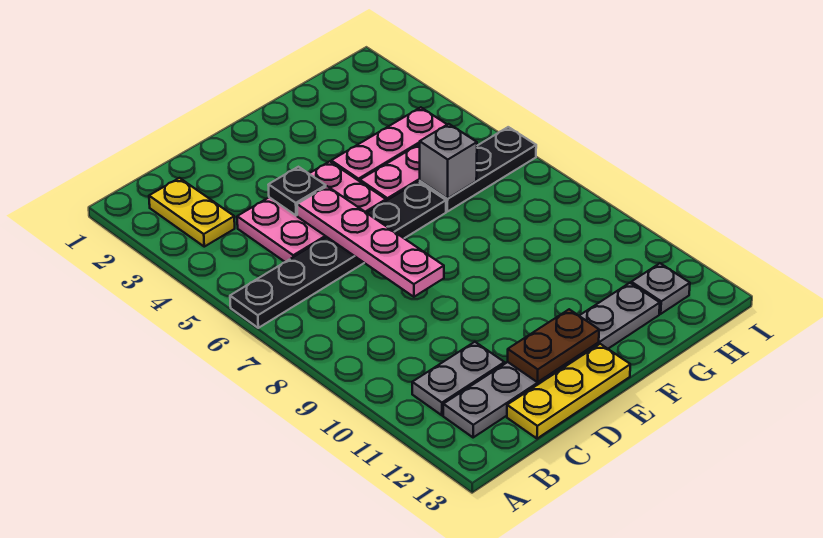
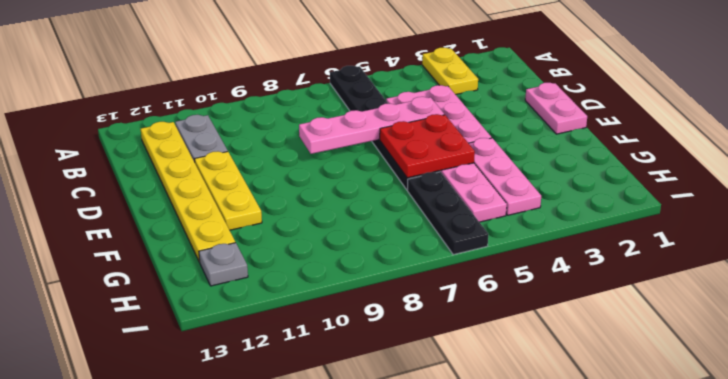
yellow plate B2:B3 level 1 -> yellow plate A3:B3 level 1
grey plate B12:G12 level 1 -> yellow plate B12:G12 level 1
yellow plate C13:E13 level 1 -> yellow plate D11:F11 level 1
none -> pink plate D1:E1 level 1
black plate D4 level 2 -> none
brown plate D12:E12 level 2 -> none
none -> red plate E5:F6 level 2
grey brick G6 level 2 -> none

